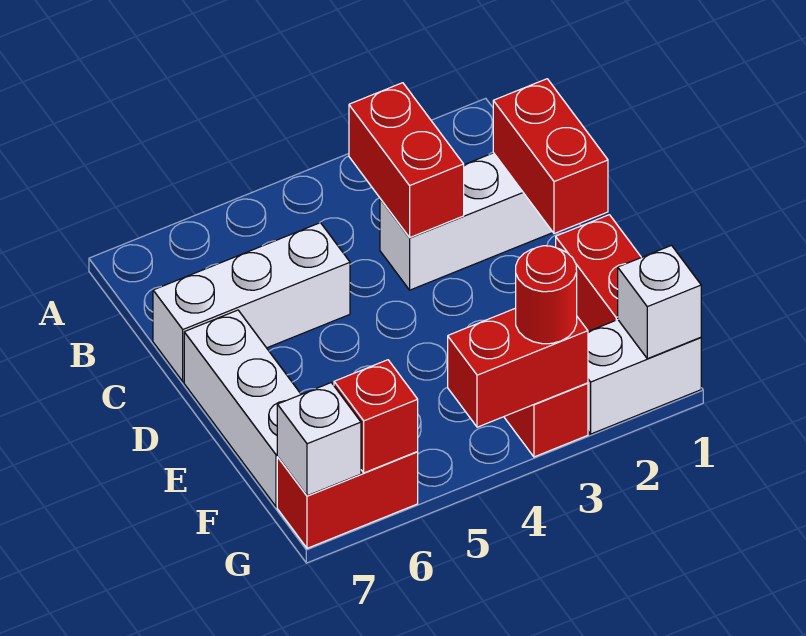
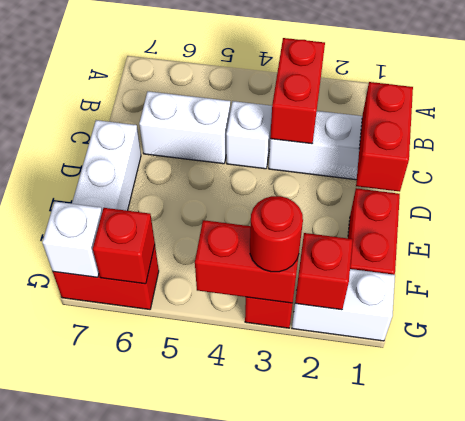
white brick C5:C7 level 1 -> white brick C5:C6 level 1
white brick G1 level 2 -> white brick C4 level 1
none -> red brick G2 level 2

